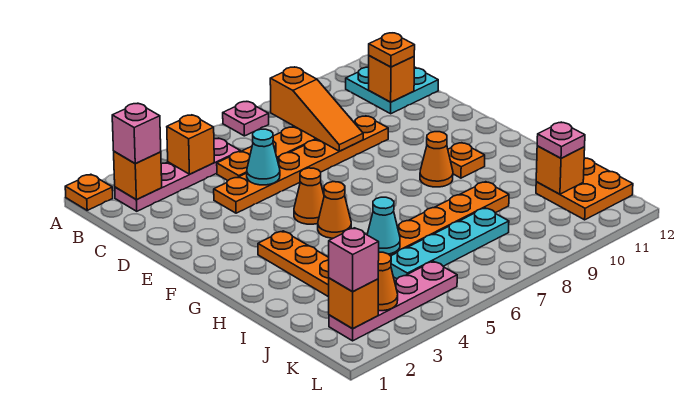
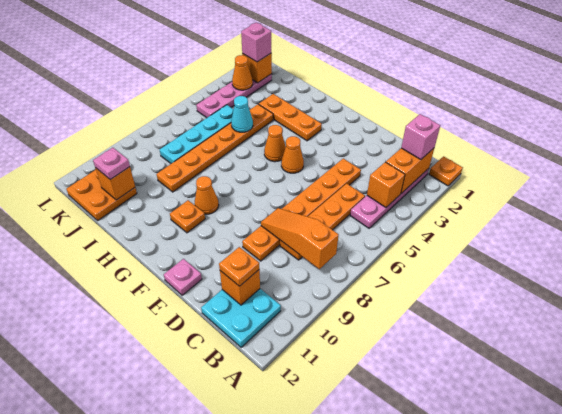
pink plate A7 level 1 -> pink plate E12 level 1
orange brick B2 level 2 -> orange brick B2:B3 level 2
cyan cone D5 level 2 -> none

